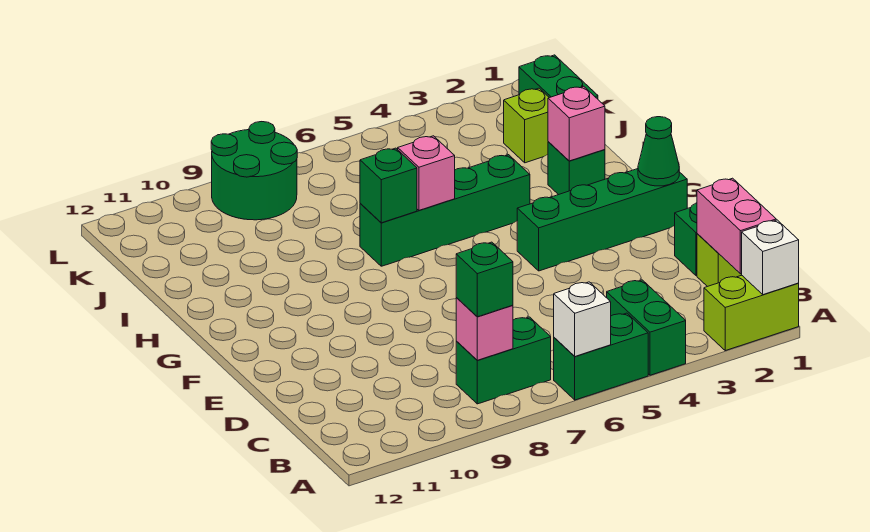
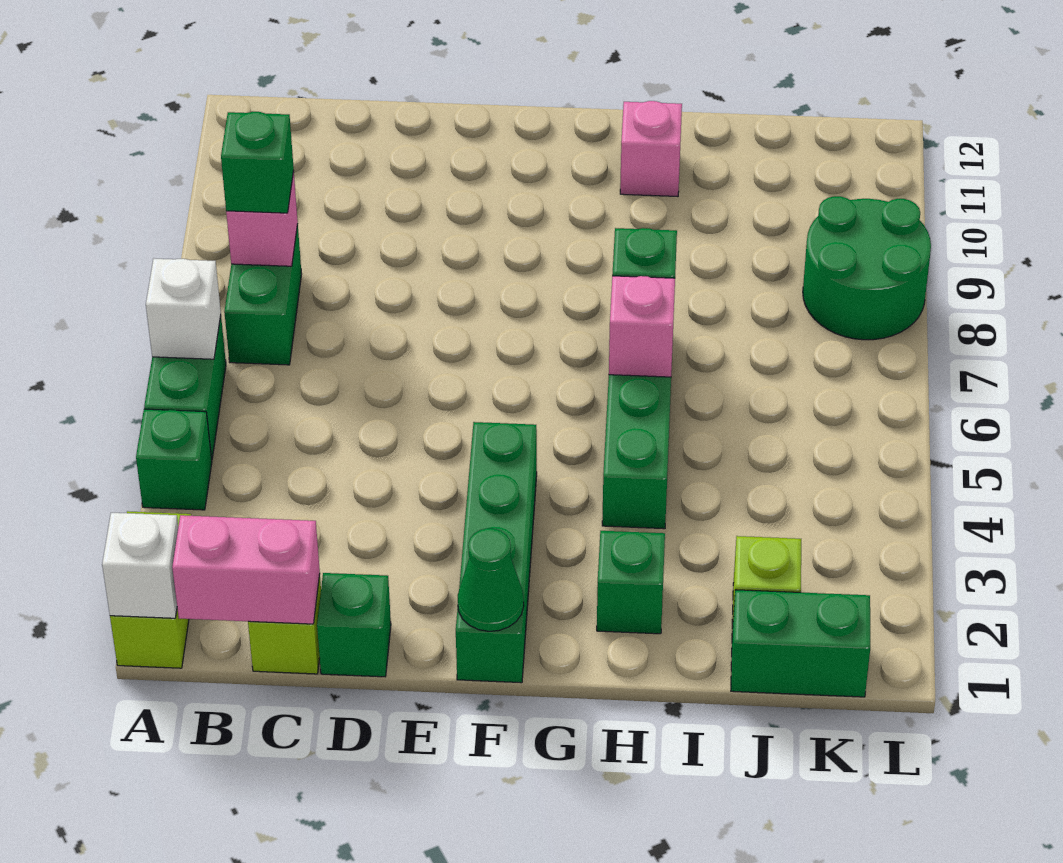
green brick A4:B4 level 1 -> green brick A4 level 1
pink brick H2 level 2 -> pink brick H11 level 1

